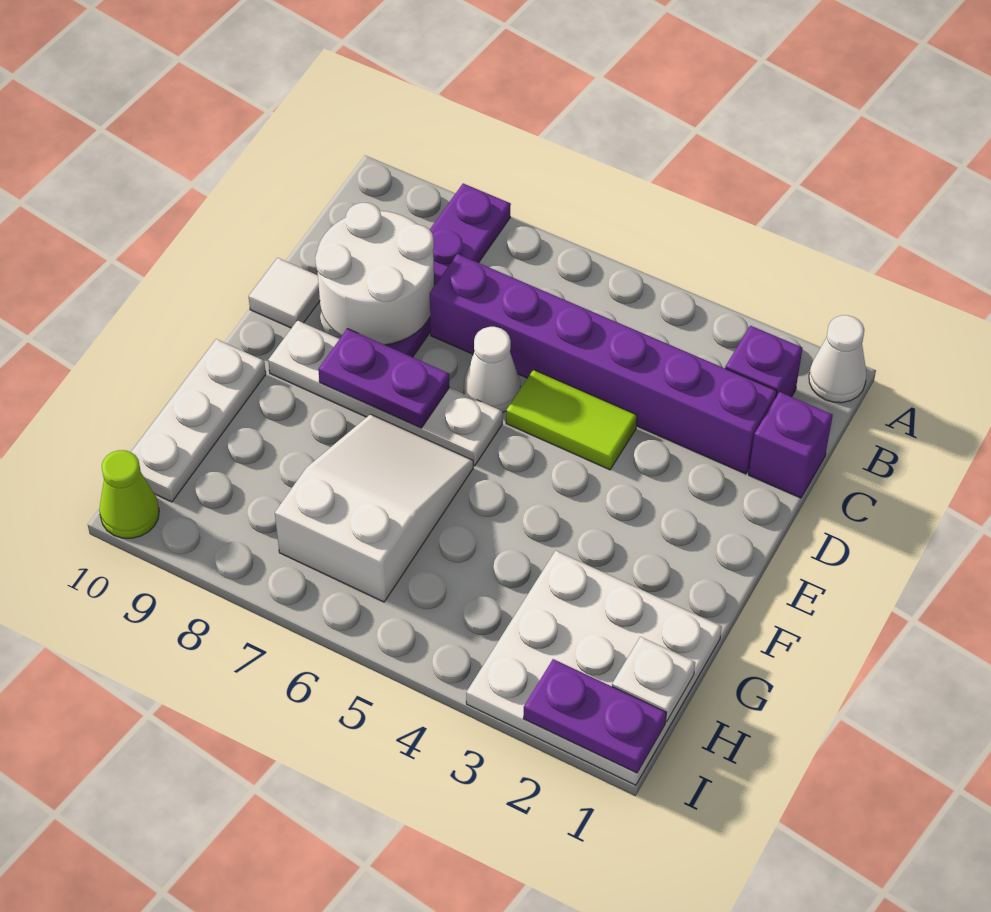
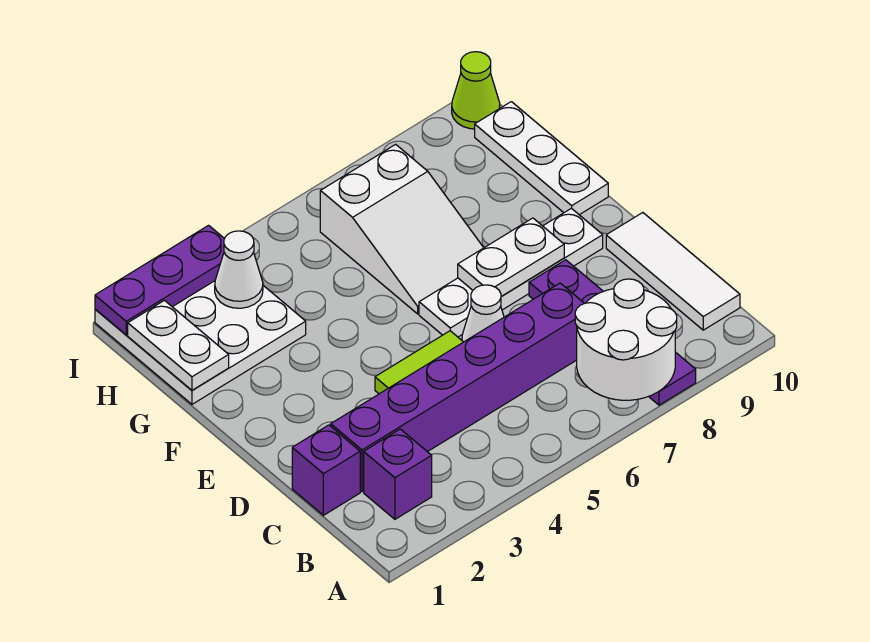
white cone A1 level 1 -> white cone H3 level 2
white round brick C8:D9 level 2 -> white round brick A7:B8 level 2
white tile D10 level 1 -> white tile B10:D10 level 1
purple plate E7:E8 level 2 -> white plate E7:E8 level 2
white plate H1 level 2 -> white plate G1:H1 level 2
purple plate I1:I2 level 2 -> purple plate I1:I3 level 2

